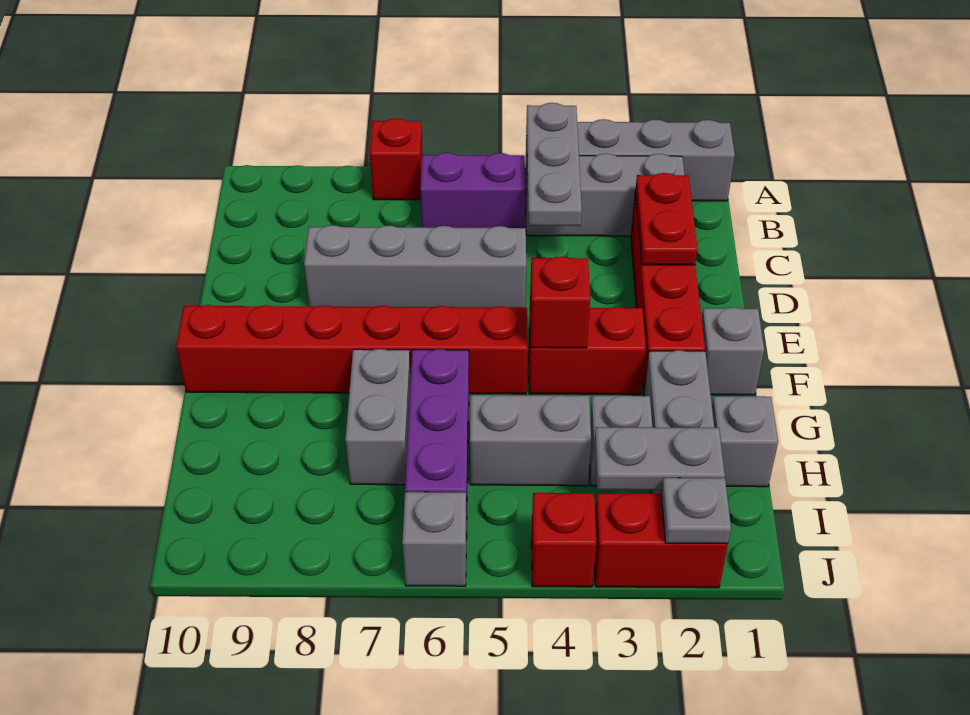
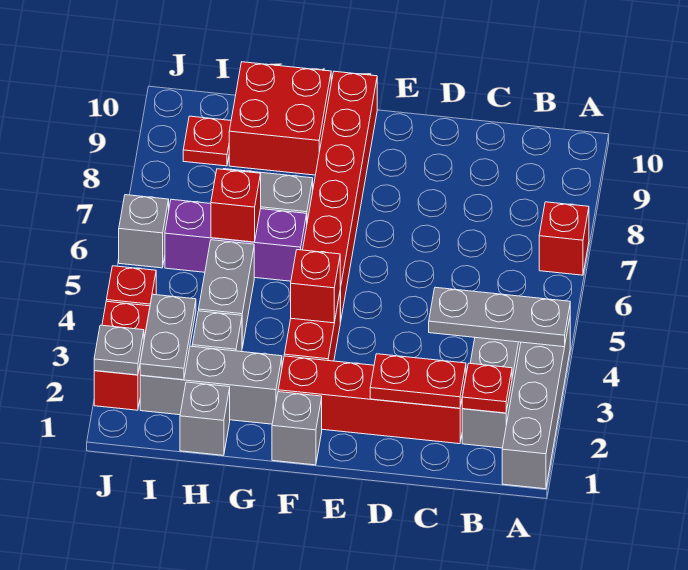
none -> red plate B2 level 2
purple brick B5:B6 level 1 -> none
grey brick D5:D8 level 1 -> none
none -> red brick G9:H10 level 1
none -> red brick H6 level 2
none -> red plate I9 level 1

